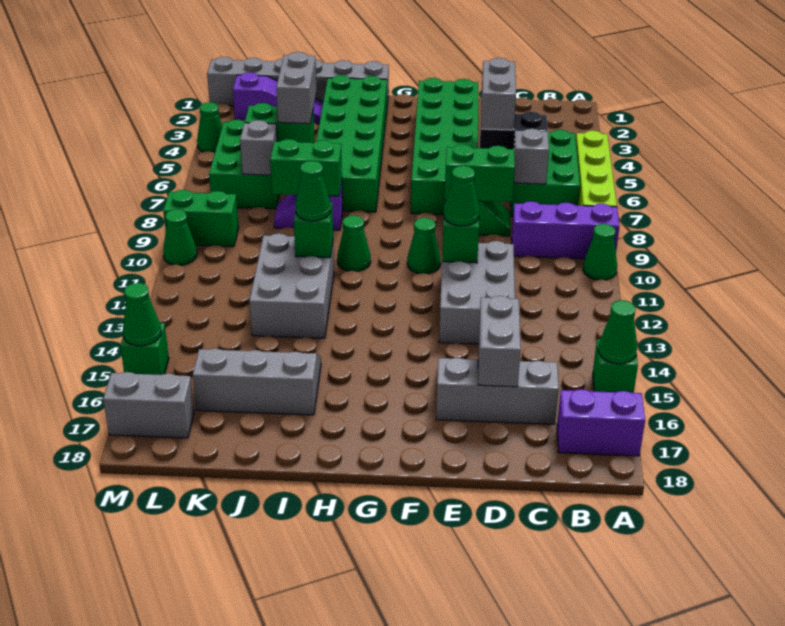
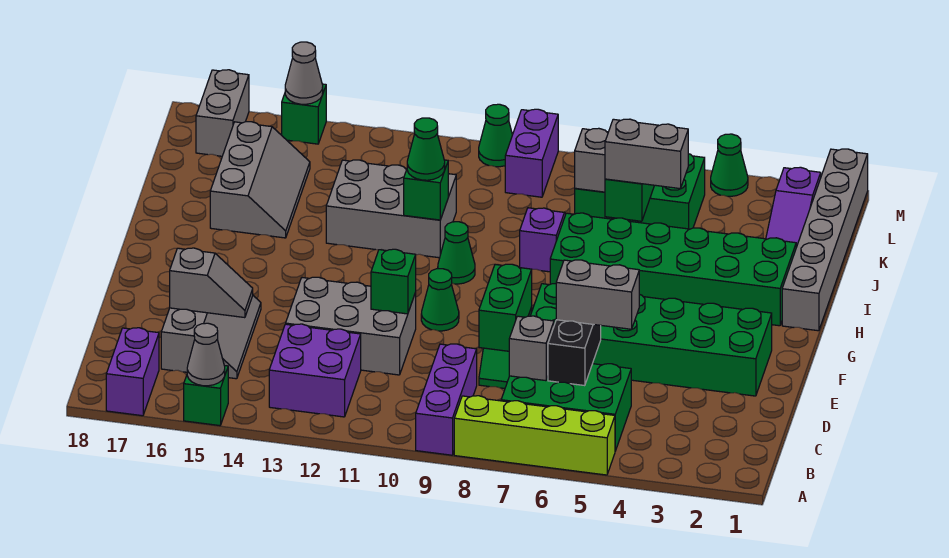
green cone A10 level 1 -> none
green cone A15 level 2 -> grey cone A15 level 2
none -> purple brick B12:C13 level 1
grey brick D15:D16 level 2 -> grey slope D15:D16 level 2 top 16
green cone E11 level 3 -> none
green brick I8:J8 level 2 -> none
green brick L9:M9 level 1 -> purple brick L9:M9 level 1
green cone M15 level 2 -> grey cone M15 level 2

